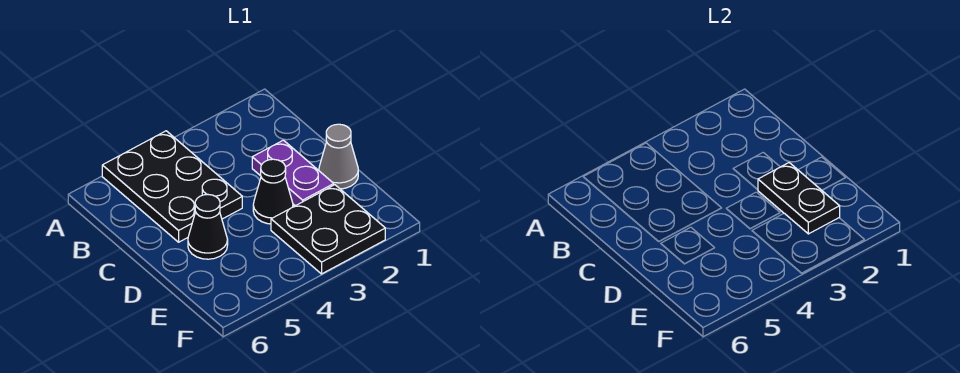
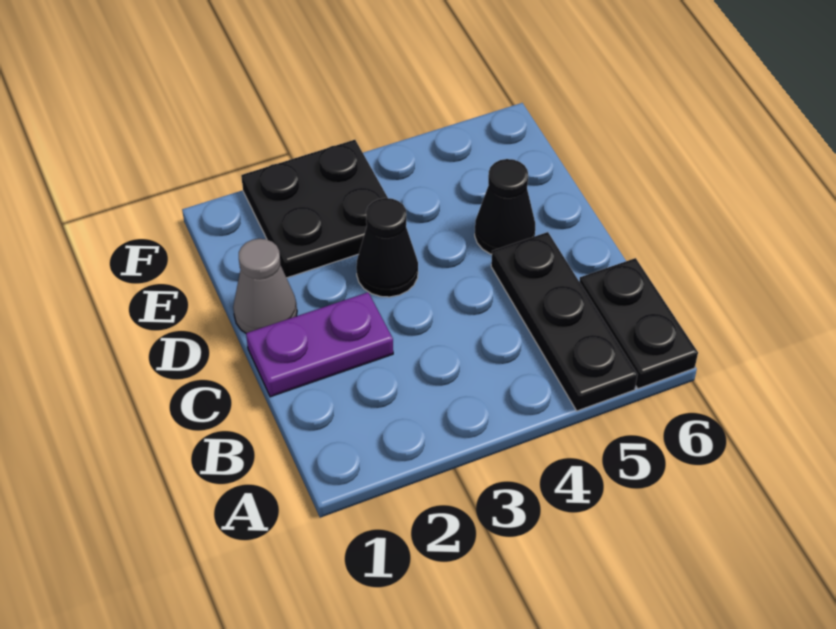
black plate A4:C5 level 1 -> black plate A5:C5 level 1
purple plate C2:D2 level 1 -> purple plate C1:C2 level 1
black plate D2:E2 level 2 -> black plate A6:B6 level 1

